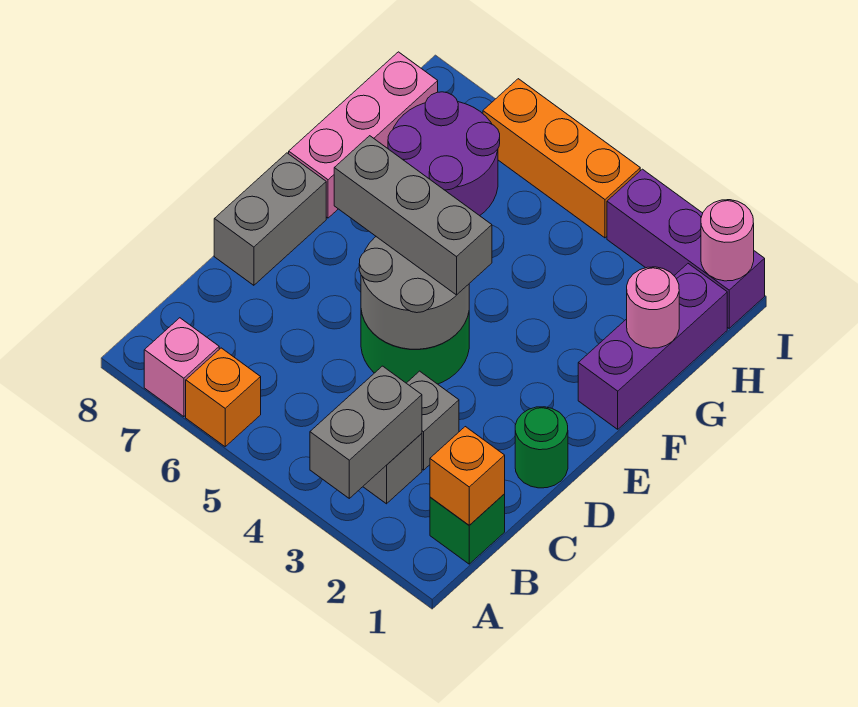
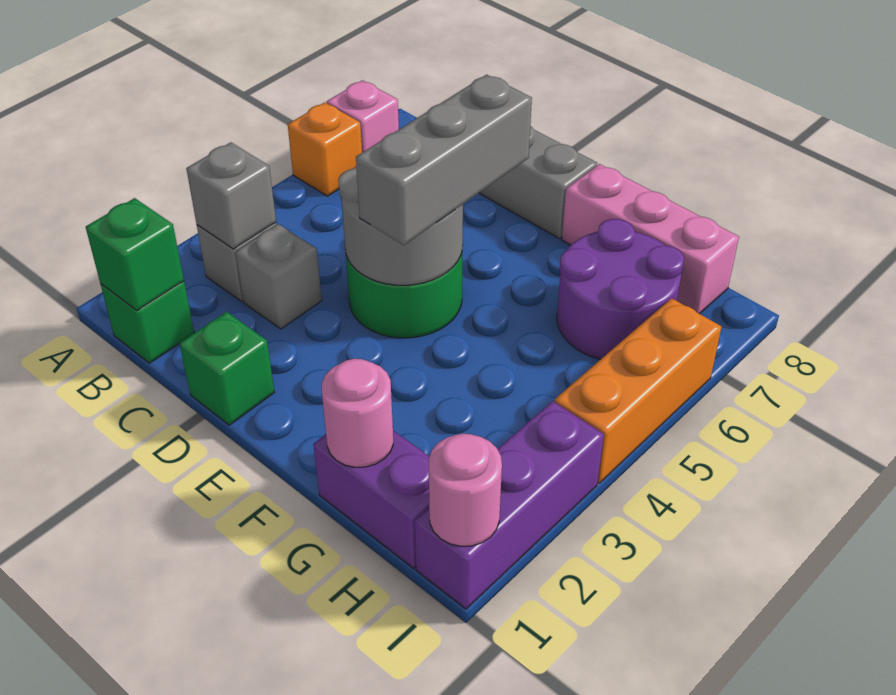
grey brick A3:B3 level 2 -> grey brick B3 level 2
orange brick B1 level 2 -> green brick B1 level 2
green round brick D1 level 1 -> green brick D1 level 1
purple brick F1:H1 level 1 -> purple brick G1:H1 level 1

